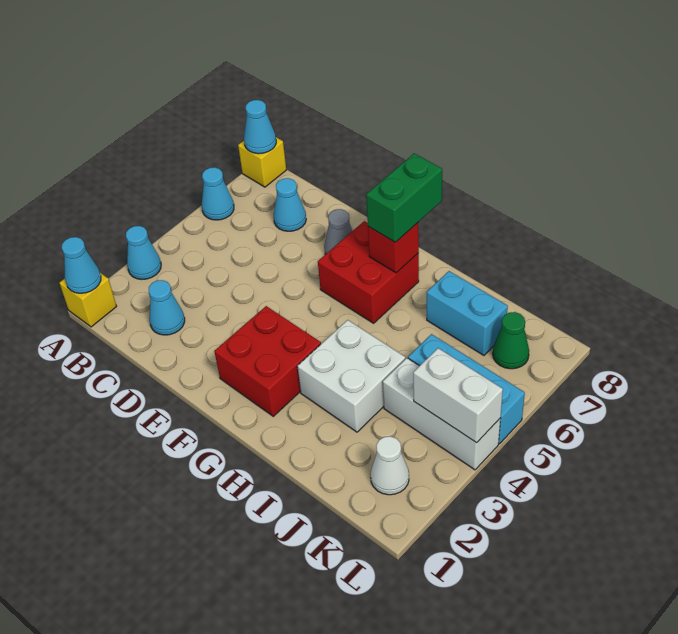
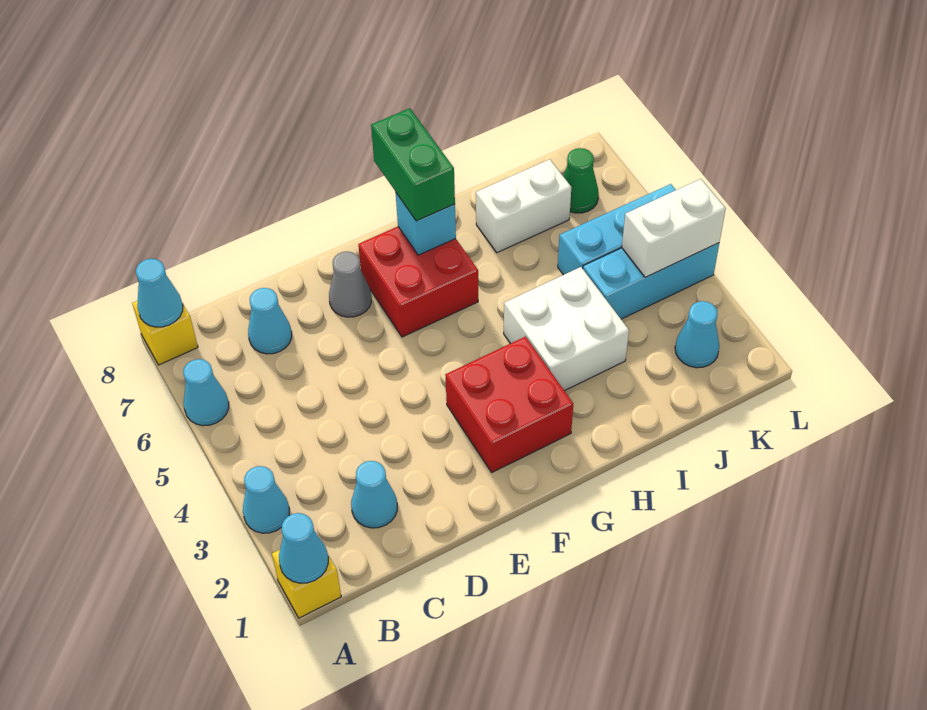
red brick G7 level 2 -> cyan brick G7 level 2
cyan brick I7:J7 level 1 -> white brick I7:J7 level 1
white brick J4:L4 level 1 -> cyan brick J4:L4 level 1
white cone K2 level 1 -> cyan cone K2 level 1

